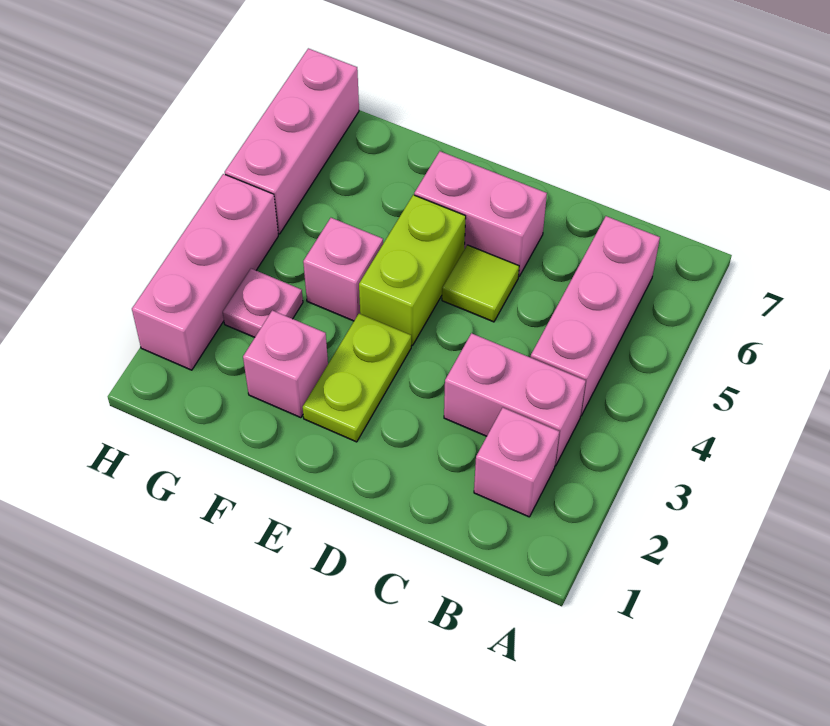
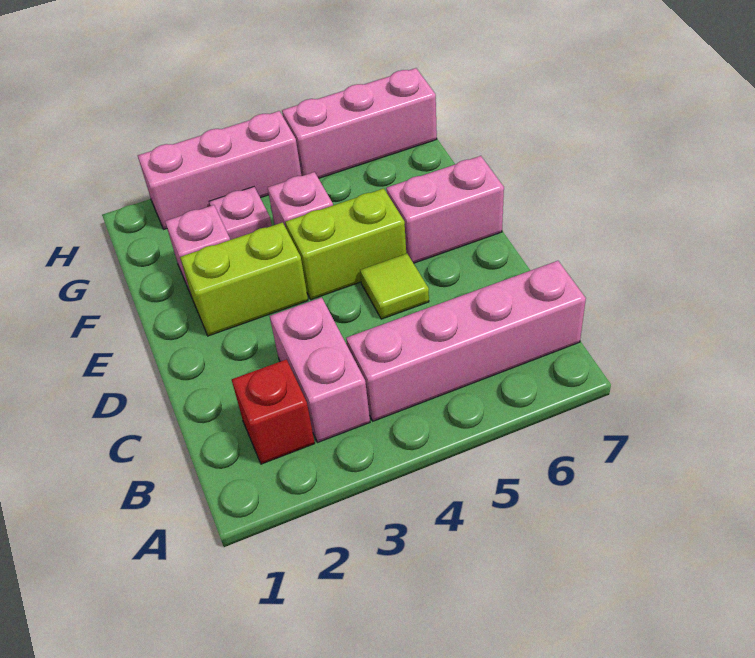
pink brick B2 level 1 -> red brick B2 level 1
pink brick B4:B6 level 1 -> pink brick B4:B7 level 1
pink brick D6:E6 level 1 -> pink brick E6:E7 level 1
lime plate E2:E3 level 1 -> lime brick E2:E3 level 1

